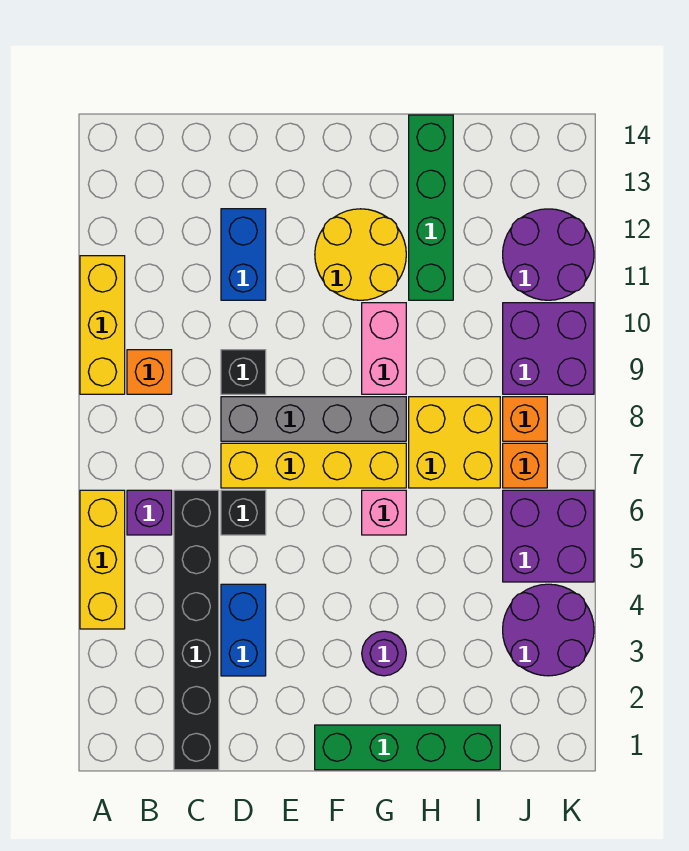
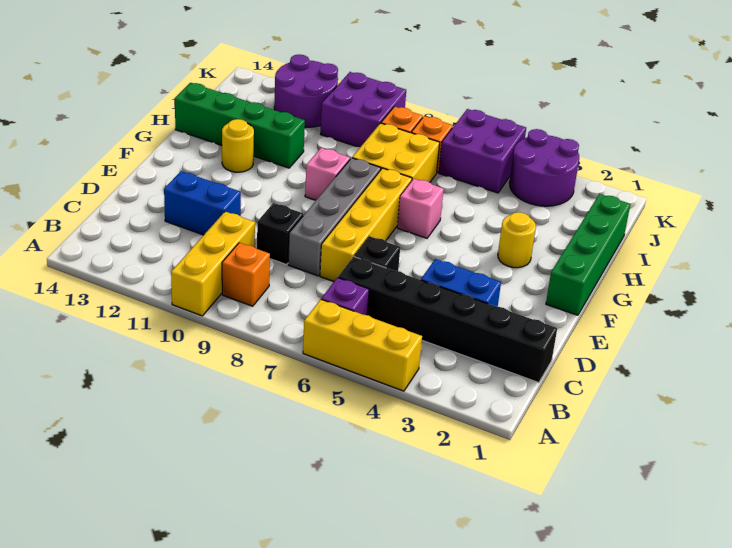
yellow brick A9:A11 level 1 -> yellow brick A10:C10 level 1
yellow round brick F11:G12 level 1 -> yellow round brick G12 level 1
purple round brick G3 level 1 -> yellow round brick G3 level 1
pink brick G9:G10 level 1 -> pink brick G9 level 1

